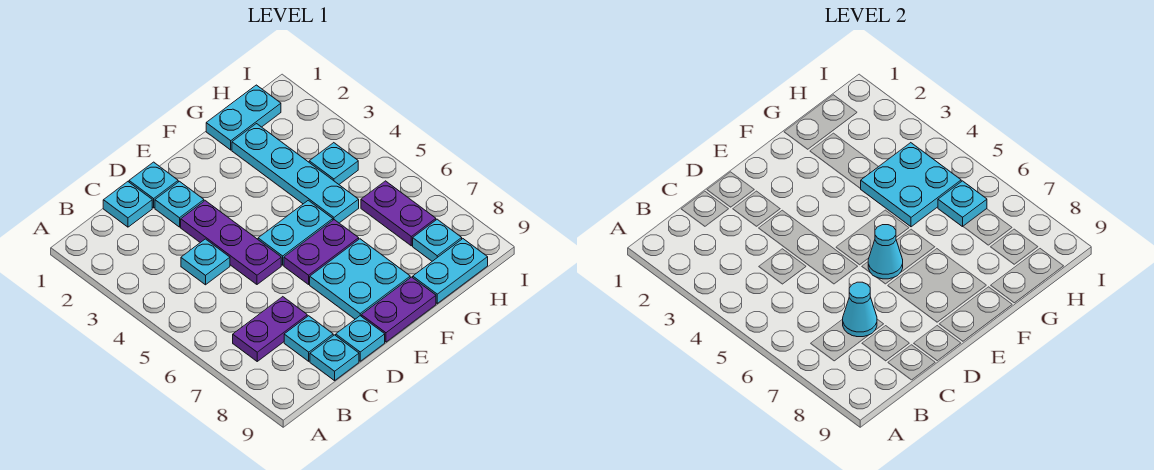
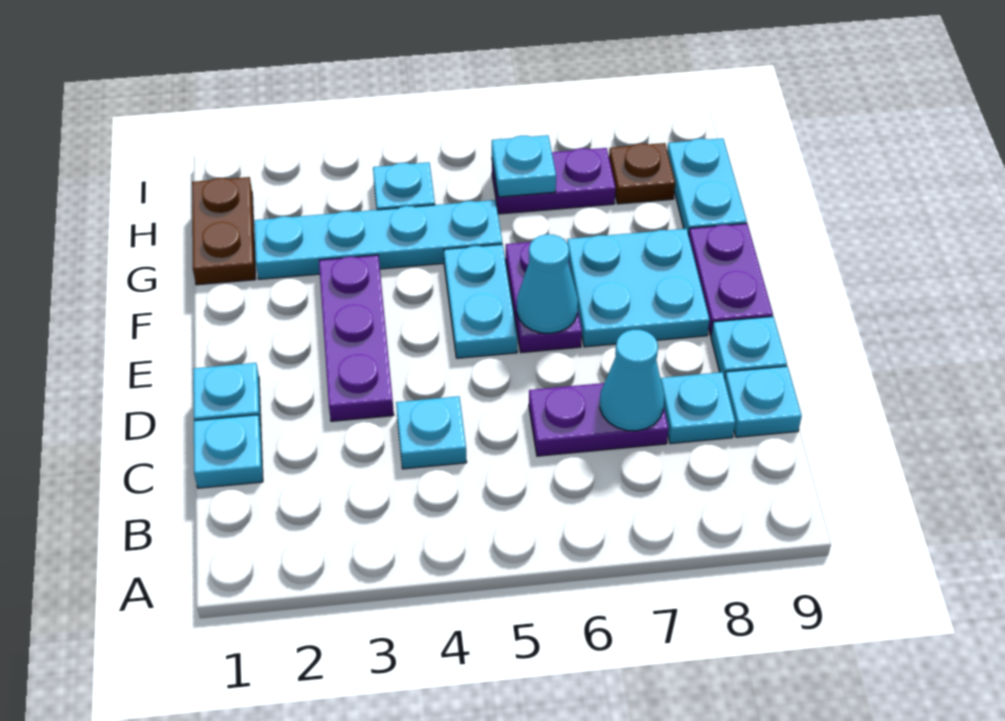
purple plate B7:C7 level 1 -> purple plate C6:C7 level 1
cyan plate D2 level 1 -> none
purple plate D3:D5 level 1 -> purple plate D3:F3 level 1
cyan plate G1:H1 level 1 -> brown plate G1:H1 level 1
cyan plate G4:H5 level 2 -> none
cyan plate H8 level 1 -> brown plate H8 level 1

